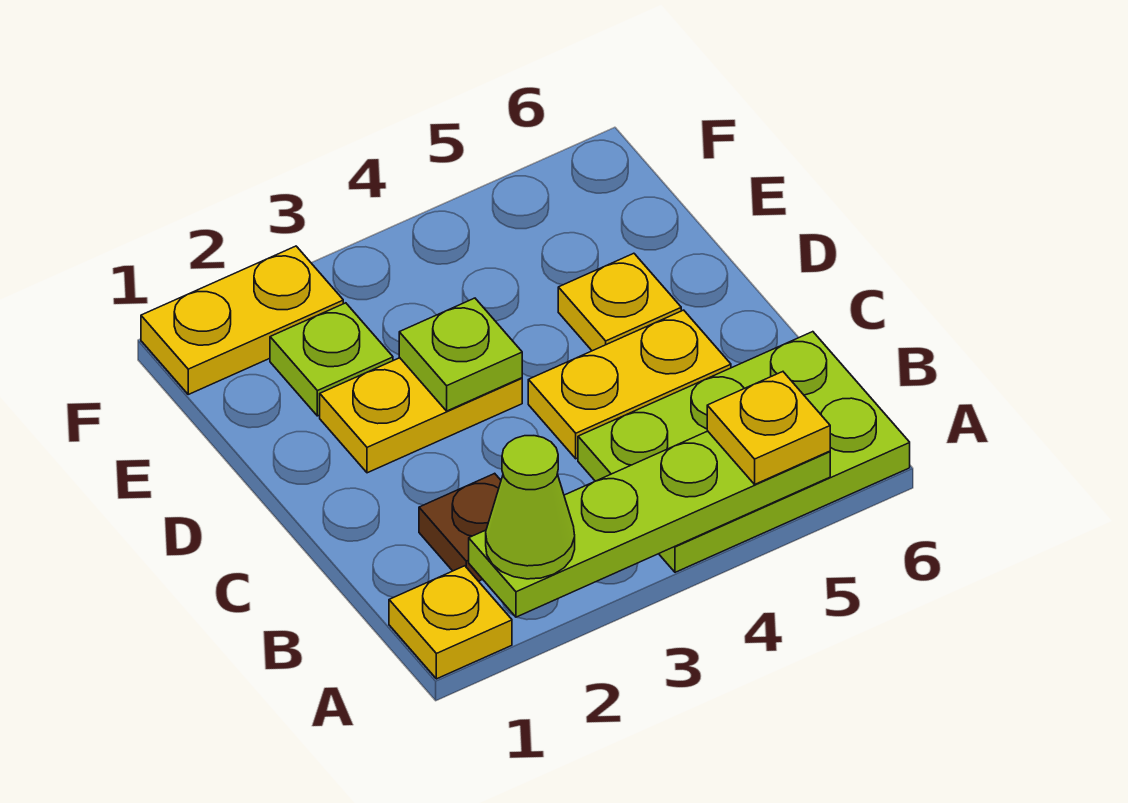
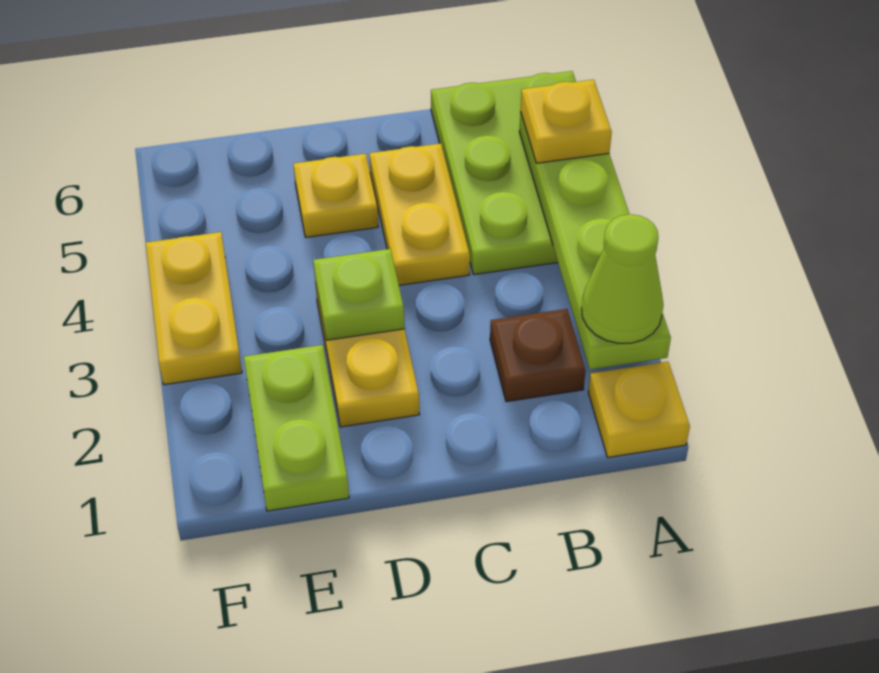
lime plate E2 level 1 -> lime plate E1:E2 level 1
yellow plate F1:F2 level 1 -> yellow plate F3:F4 level 1

